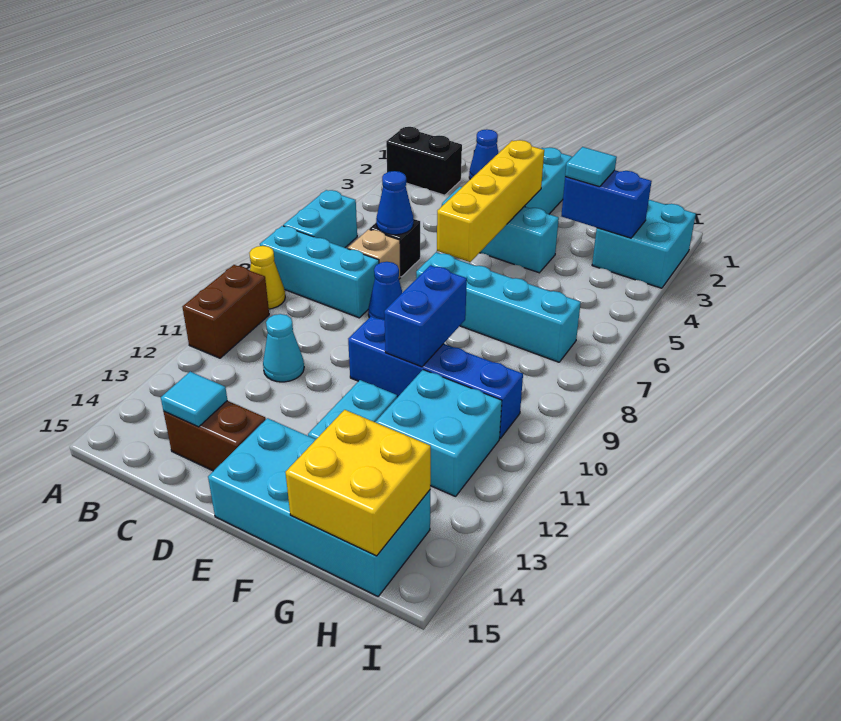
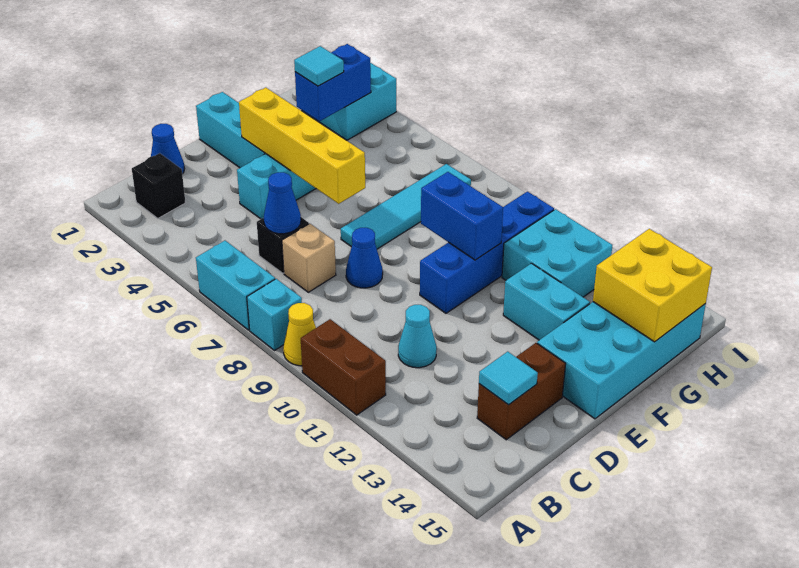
black brick A2:B2 level 1 -> black brick B2 level 1
cyan brick A8:C8 level 1 -> cyan brick A8 level 1
cyan brick E7:H7 level 1 -> cyan tile E7:H7 level 1

